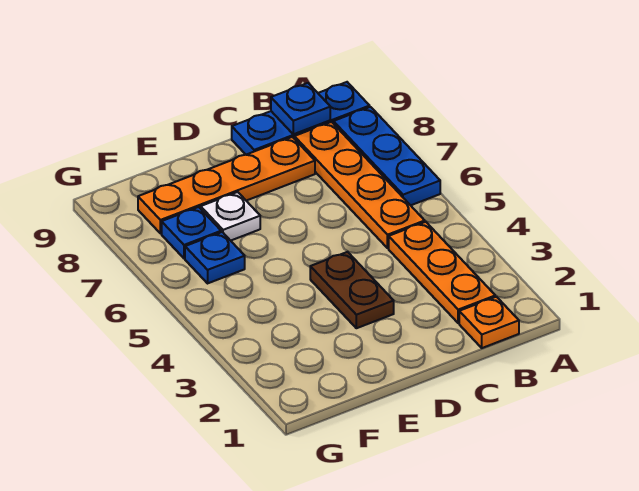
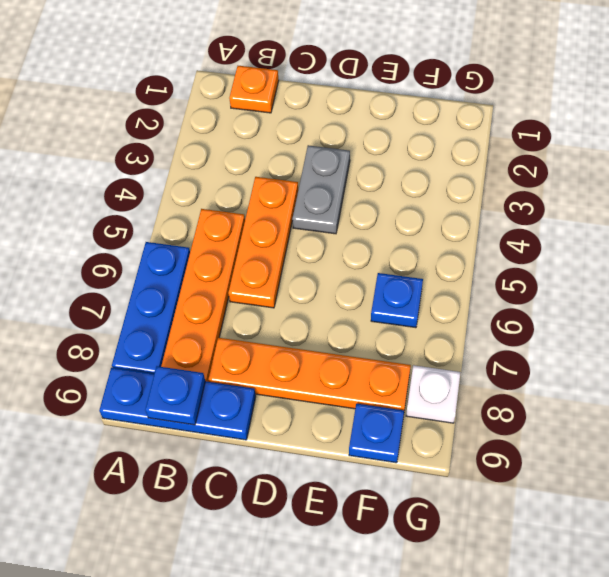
orange plate B2:B4 level 1 -> orange plate C4:C6 level 1
brown plate D3:D4 level 1 -> grey plate D3:D4 level 1
white plate E7 level 1 -> white plate G8 level 1
blue plate F7 level 1 -> blue plate F9 level 1

